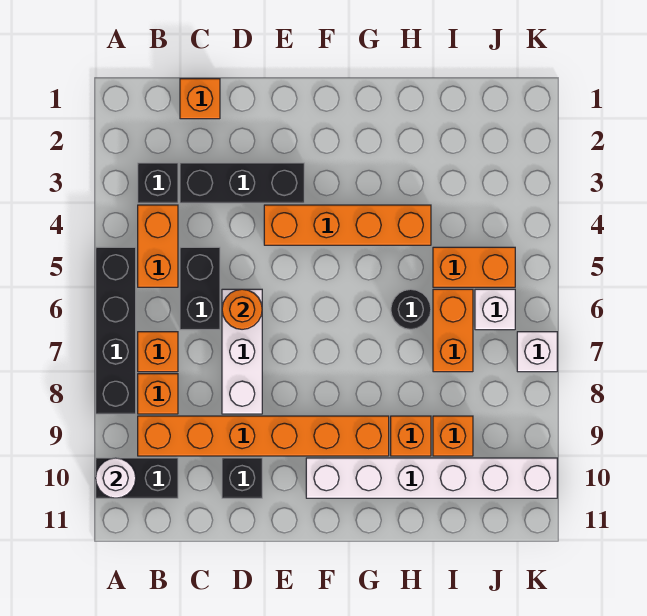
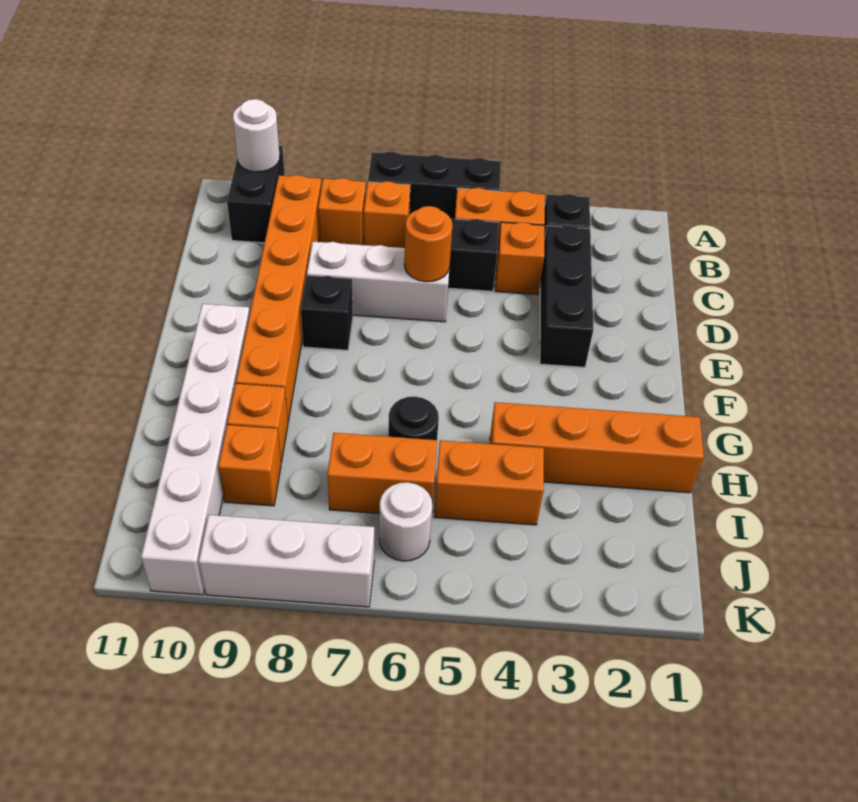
black brick A5:A8 level 1 -> black brick A5:A7 level 1
orange brick C1 level 1 -> orange brick C4 level 1
black brick D10 level 1 -> black brick E8 level 1
orange brick E4:H4 level 1 -> orange brick H1:H4 level 1
orange brick I5:J5 level 1 -> orange brick I4:I5 level 1
white brick J6 level 1 -> white round brick J6 level 1
white brick K7 level 1 -> white brick K7:K9 level 1

